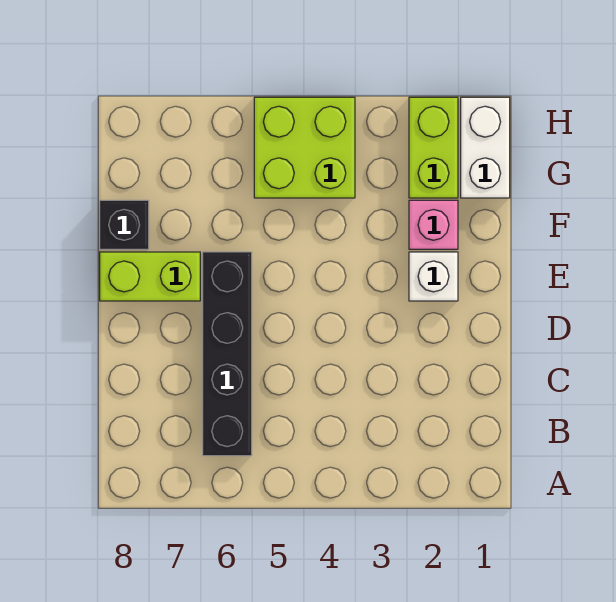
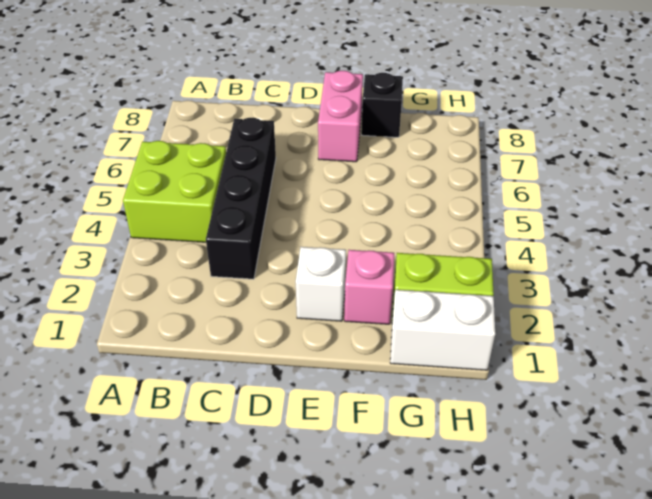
black brick B6:E6 level 1 -> black brick C3:C6 level 1
lime brick E7:E8 level 1 -> pink brick E7:E8 level 1
lime brick G4:H5 level 1 -> lime brick A4:B5 level 1

